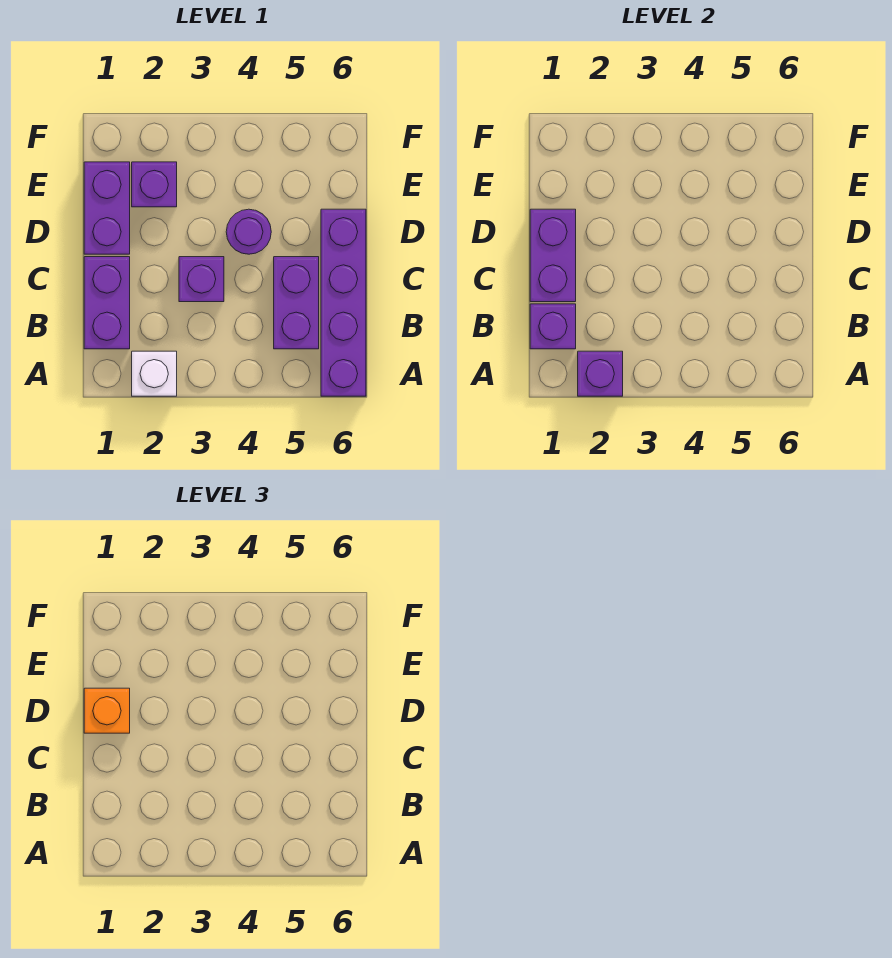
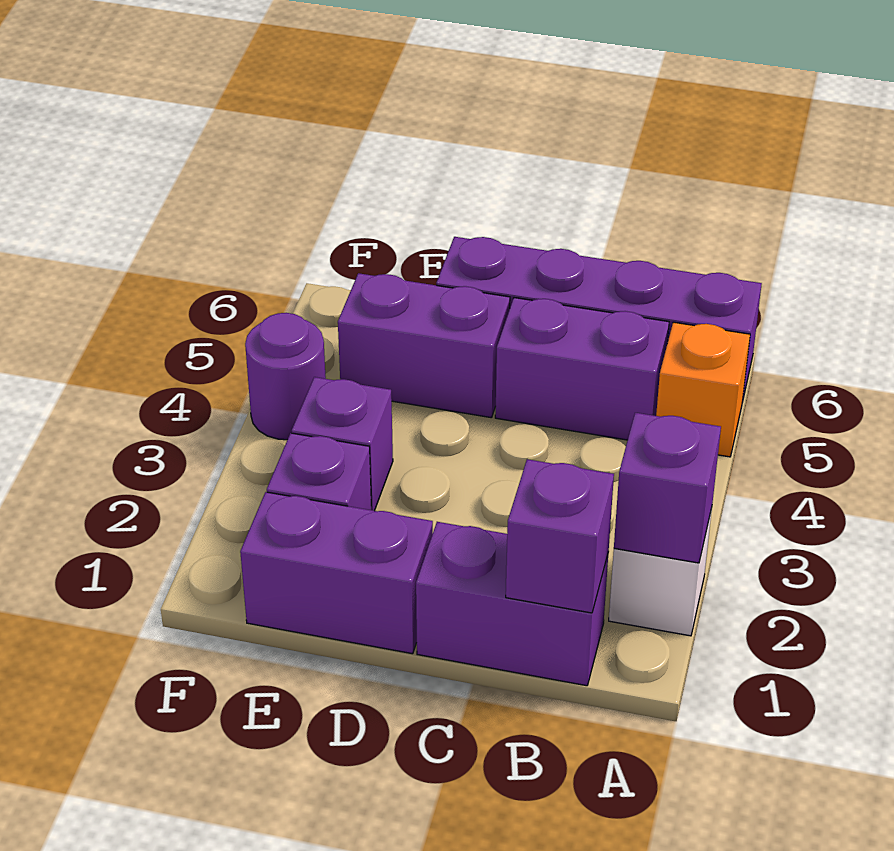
purple brick C1:D1 level 2 -> purple brick D5:E5 level 1
purple brick C3 level 1 -> purple brick E3 level 1
orange brick D1 level 3 -> orange brick A5 level 1
purple round brick D4 level 1 -> purple round brick F4 level 1

